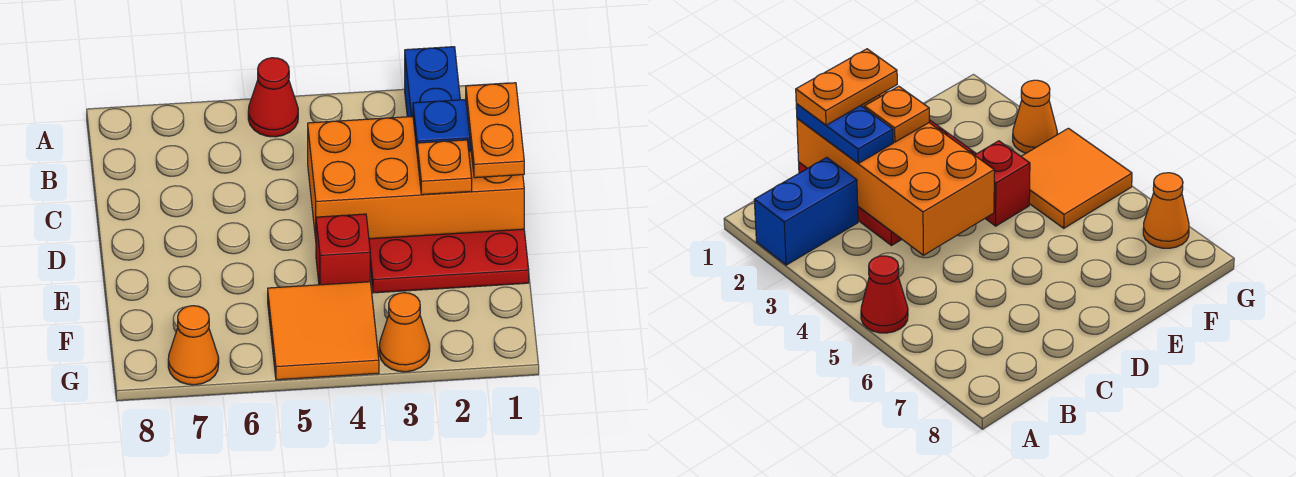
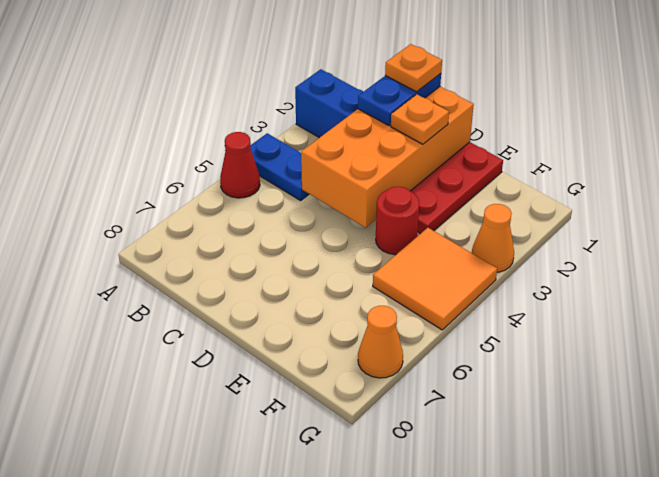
none -> blue plate A4:B4 level 1
orange plate C1:D1 level 4 -> orange plate C1 level 4
red brick E4 level 1 -> red round brick E4 level 1

